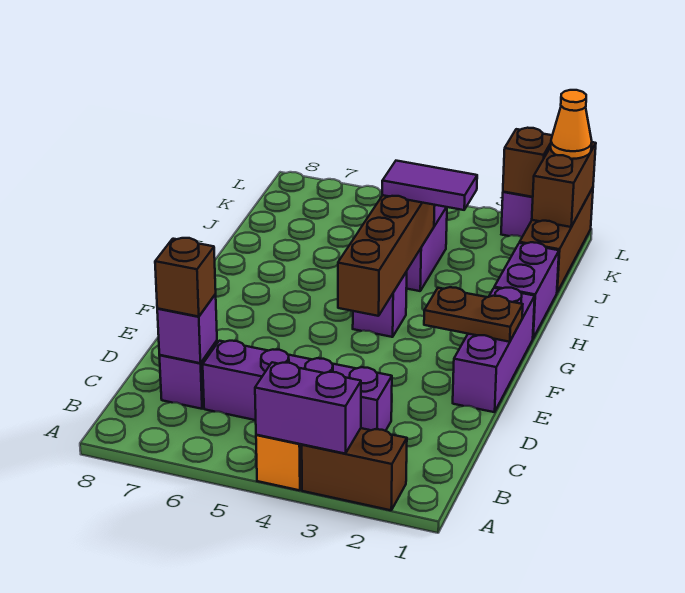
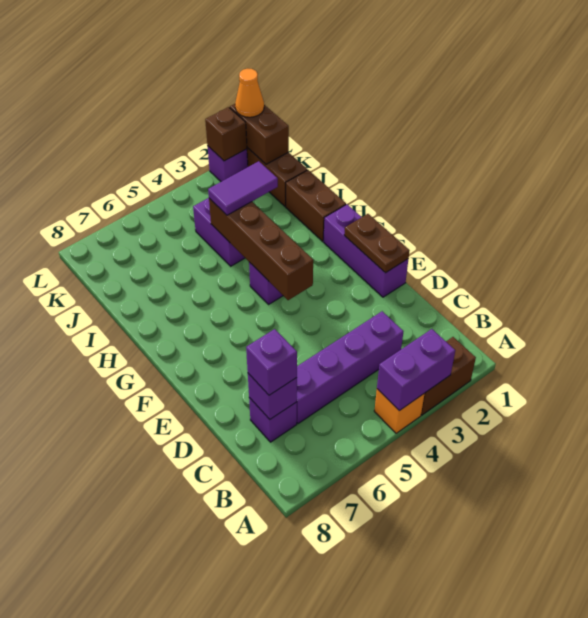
brown brick C7 level 3 -> purple brick C7 level 3
brown plate F1:F2 level 2 -> brown plate E1:F1 level 2
purple brick H1:I1 level 1 -> brown brick H1:I1 level 1

